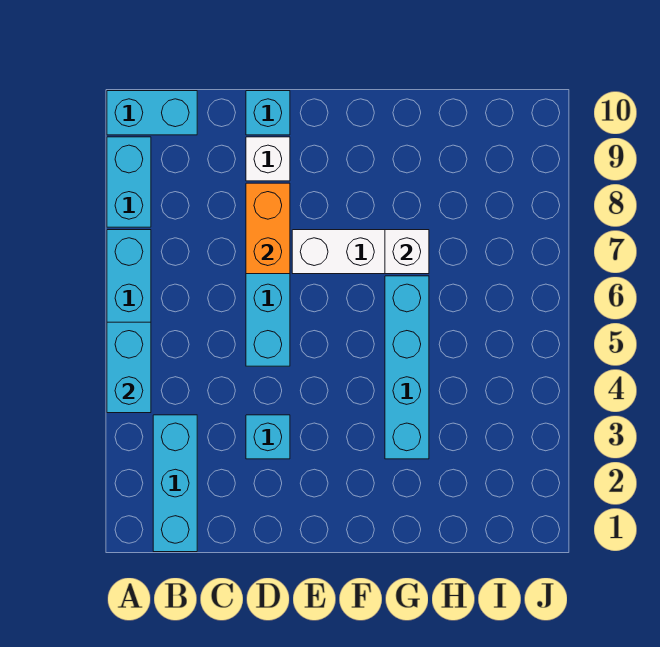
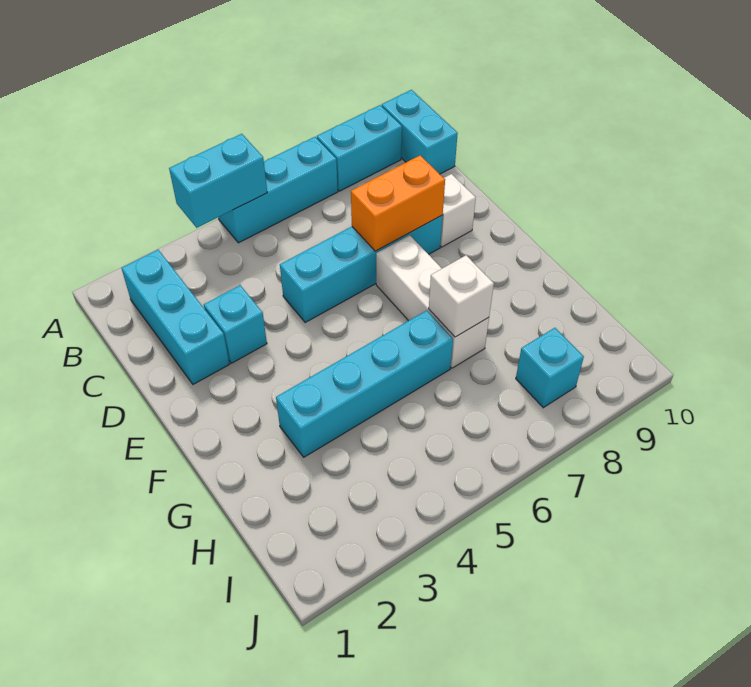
cyan brick B1:B3 level 1 -> cyan brick B2:D2 level 1
cyan brick D10 level 1 -> cyan brick I8 level 1

